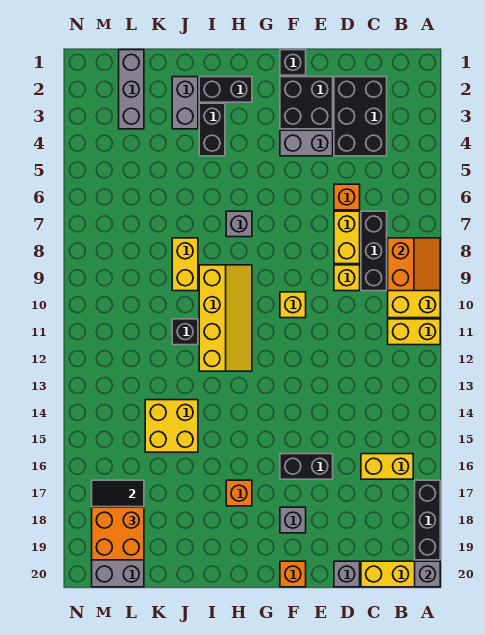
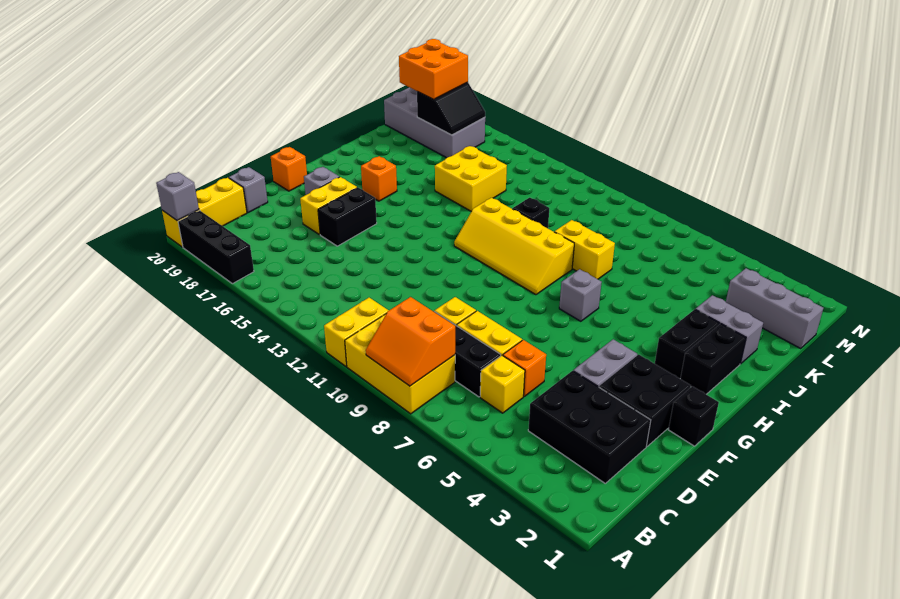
yellow brick B16:C16 level 1 -> yellow brick E17:F17 level 1
yellow brick F10 level 1 -> yellow brick C6 level 1
black brick I3:I4 level 1 -> black brick H3:I3 level 1

